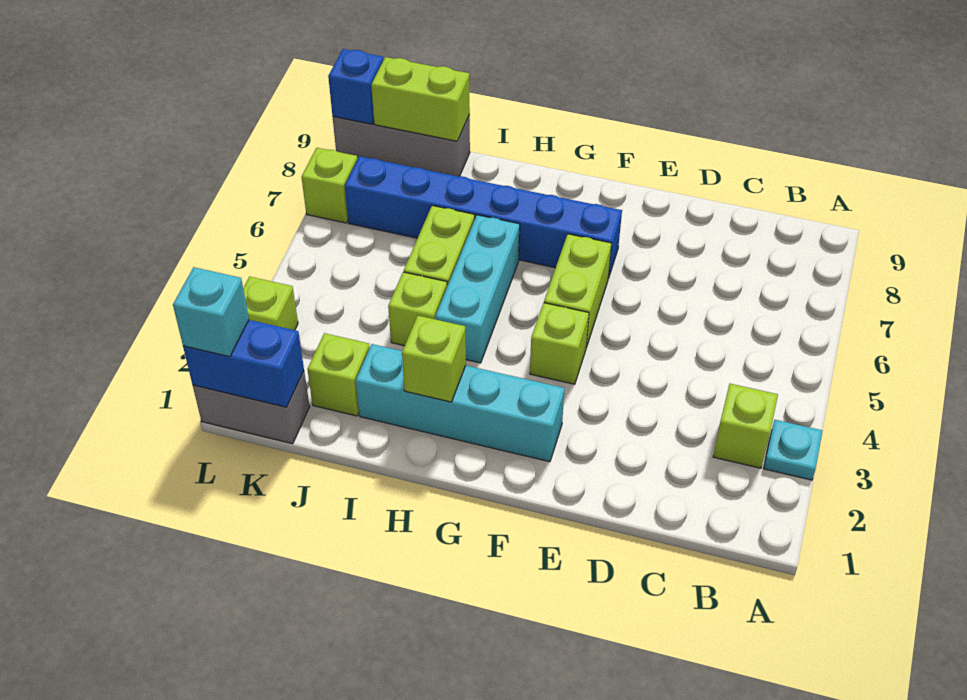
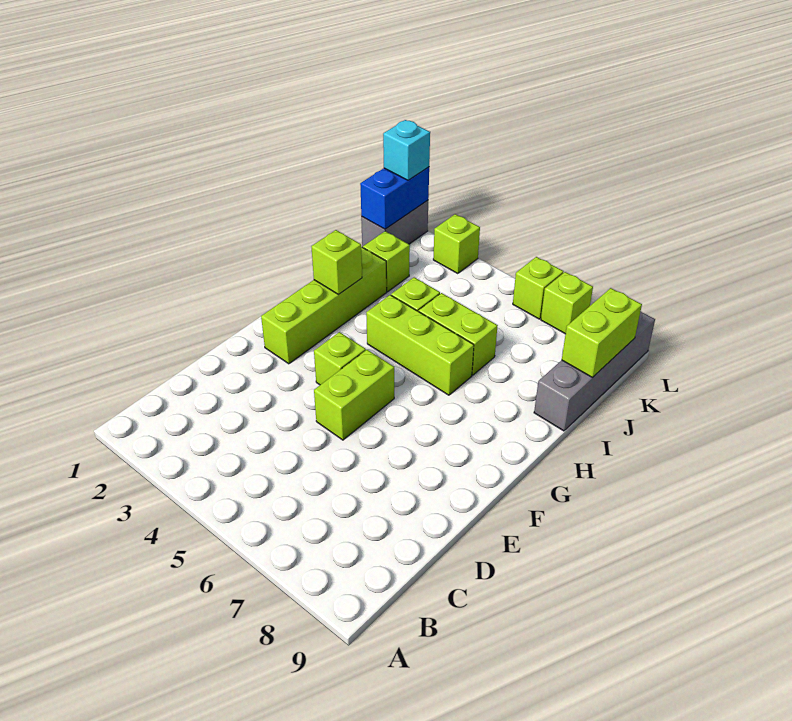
cyan plate A3 level 1 -> none
lime brick B3 level 1 -> lime brick L6 level 1
cyan brick F2:I2 level 1 -> lime brick F2:I2 level 1
lime brick F5:F6 level 1 -> lime brick E5:F5 level 1
blue brick F7:K7 level 1 -> none
cyan brick H4:H6 level 1 -> lime brick H4:H6 level 1
grey brick J9:L9 level 1 -> grey brick I9:L9 level 1
blue brick L9 level 2 -> none

